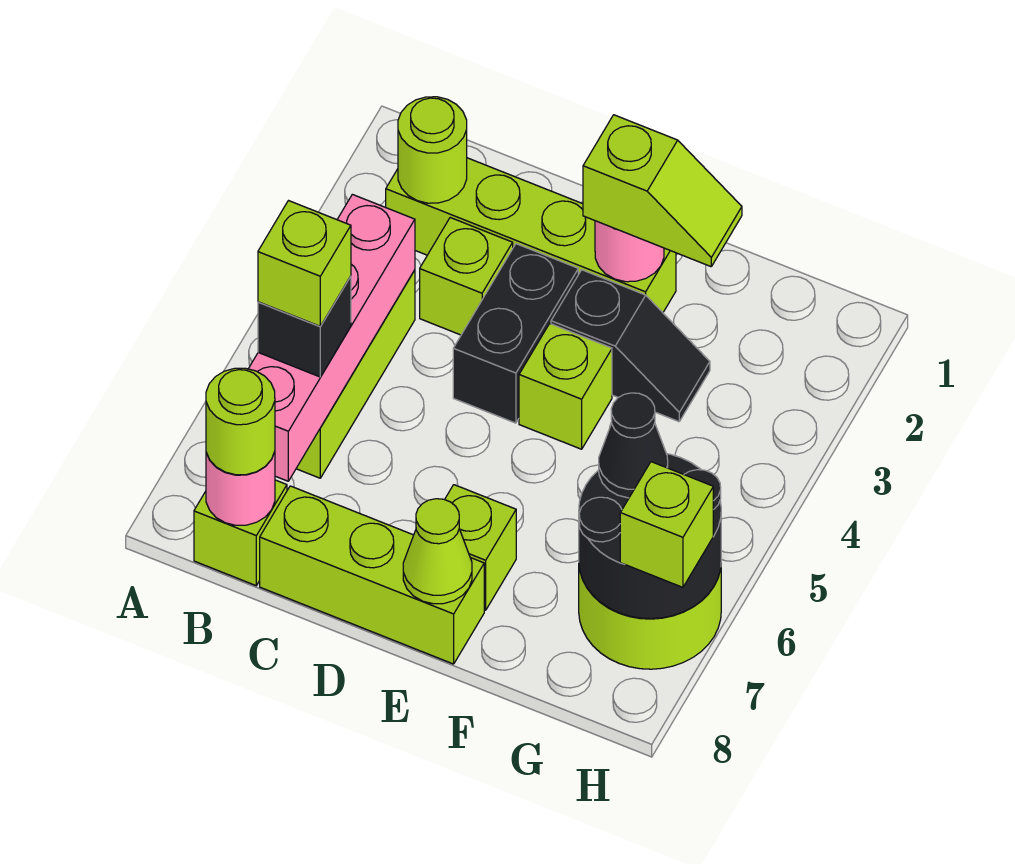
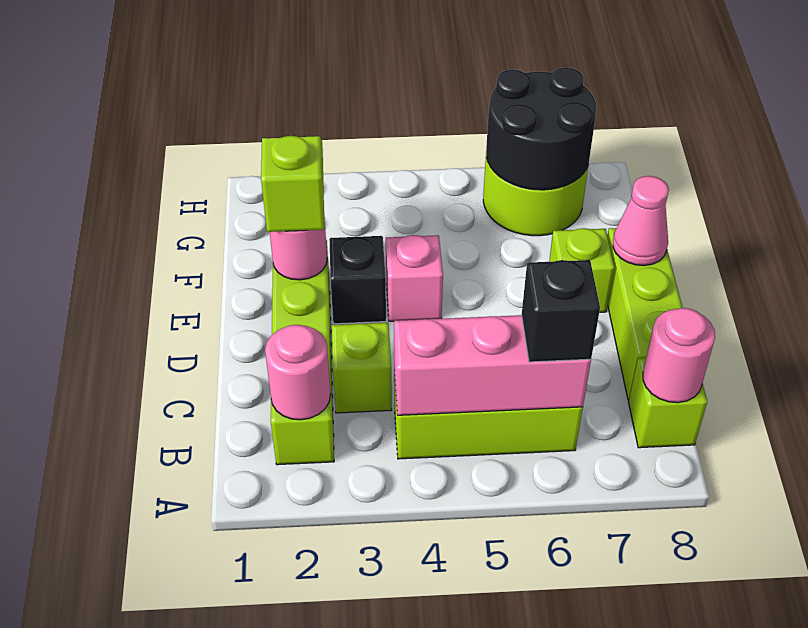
lime round brick B2 level 2 -> pink round brick B2 level 2
pink brick B4:B7 level 2 -> pink brick B4:B6 level 2
lime brick B6 level 4 -> none
lime round brick B8 level 3 -> none
black brick D3:D4 level 1 -> none
lime brick E4 level 1 -> pink brick E4 level 1
lime cone E8 level 2 -> pink cone E8 level 2
black cone G6 level 3 -> none
lime brick H7 level 3 -> none

